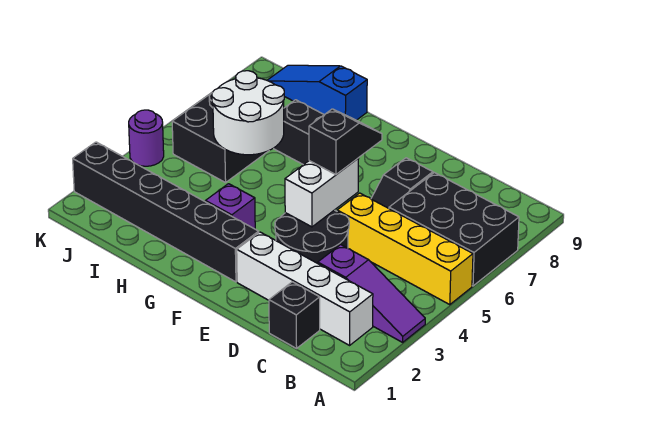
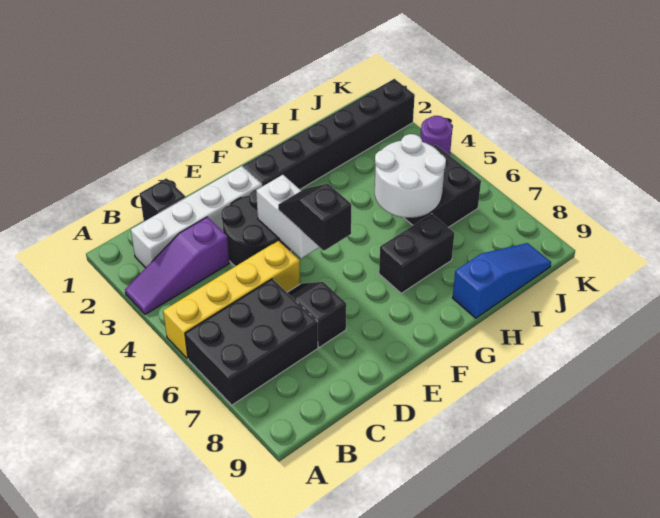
black slope E5:E6 level 3 top 5 -> black slope E5:E6 level 3 top 6
purple brick G3 level 1 -> none

